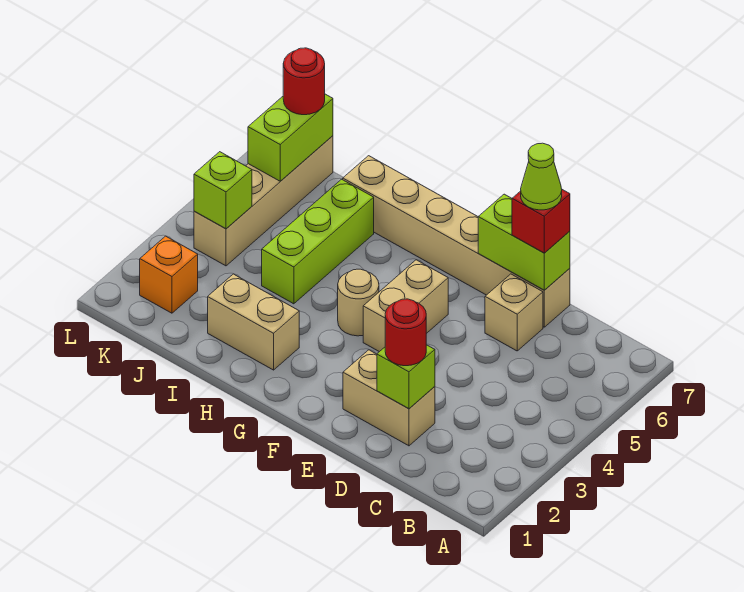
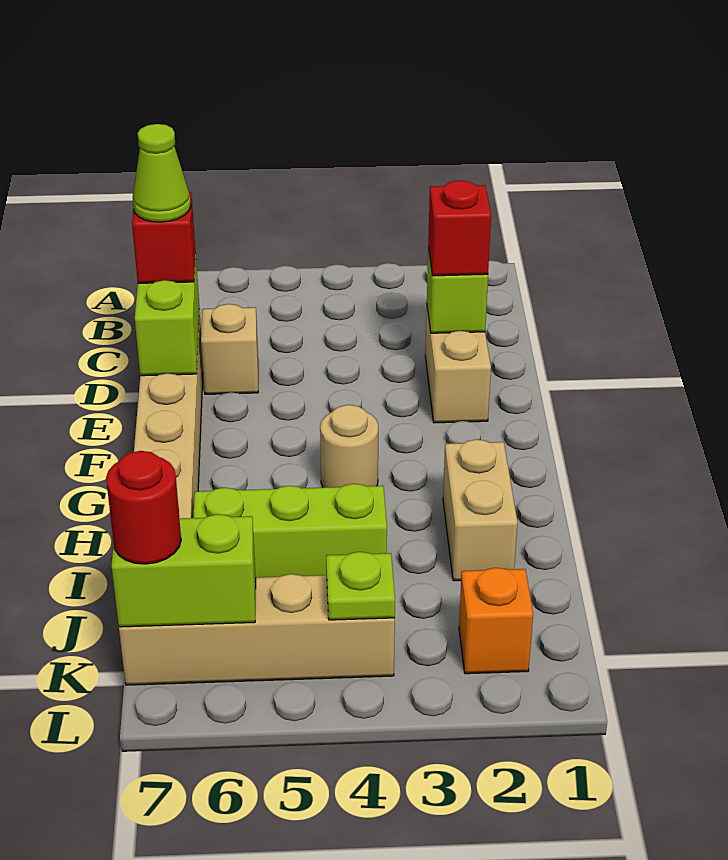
red round brick D2 level 3 -> red brick D2 level 3
tan brick F4:F5 level 1 -> none
lime brick K4 level 2 -> lime plate K4 level 2

